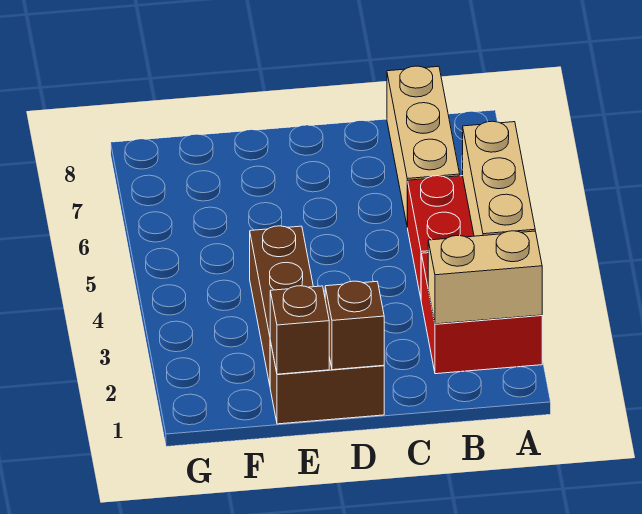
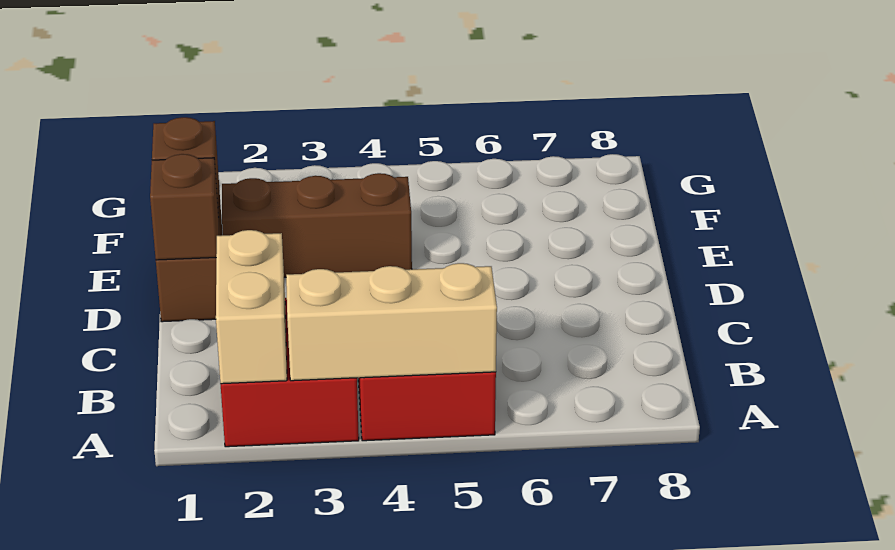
tan brick B6:B8 level 1 -> none

